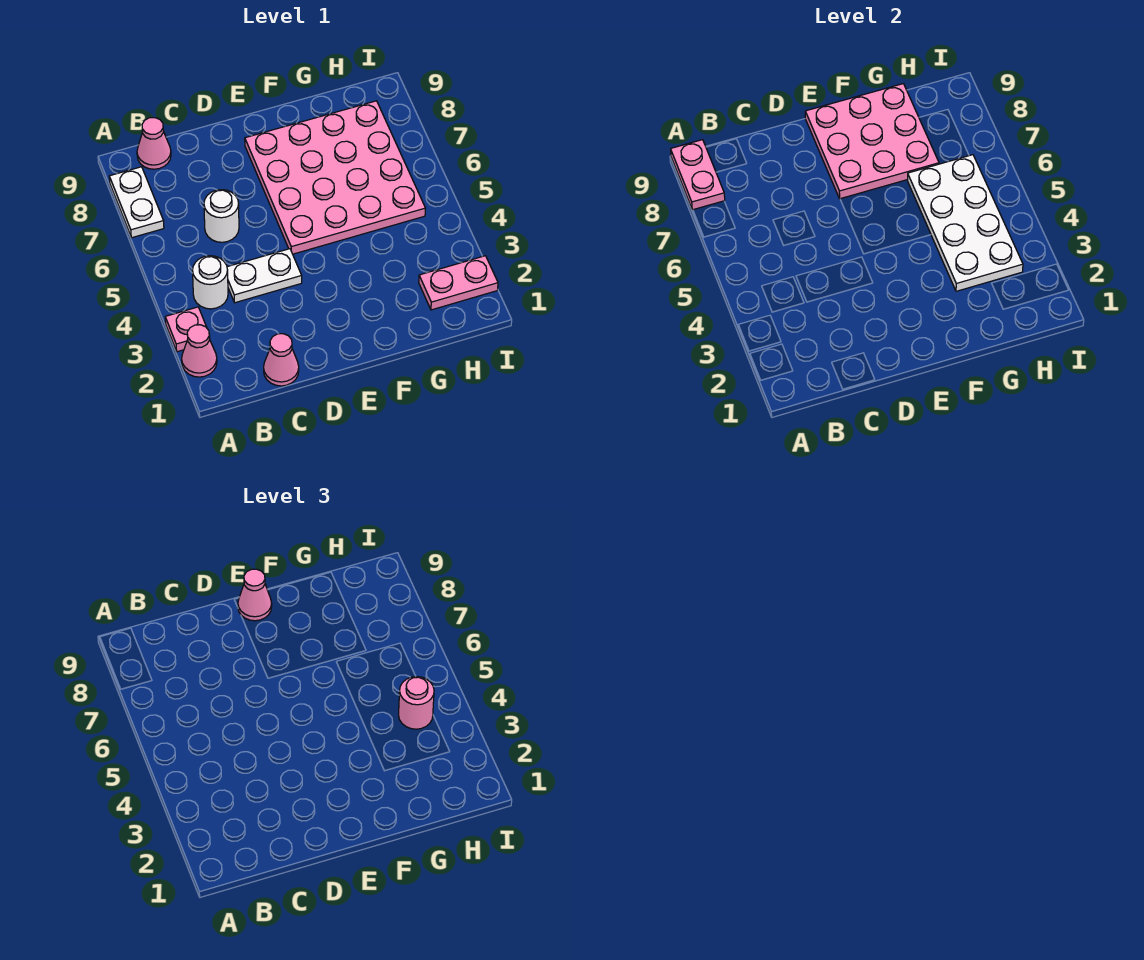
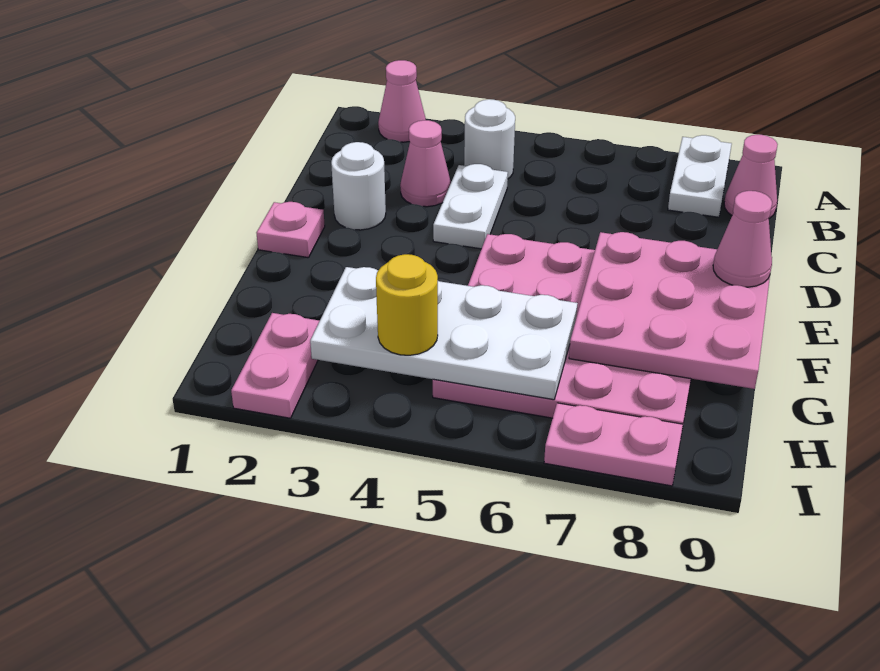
pink plate A3 level 1 -> pink plate E1 level 1
white plate A7:A8 level 1 -> white plate A8:B8 level 1
pink plate A8:A9 level 2 -> pink plate I7:I8 level 1
pink cone C1 level 1 -> pink cone C3 level 1
white round brick C6 level 1 -> white round brick D2 level 1
pink round brick H4 level 3 -> yellow round brick H4 level 3

